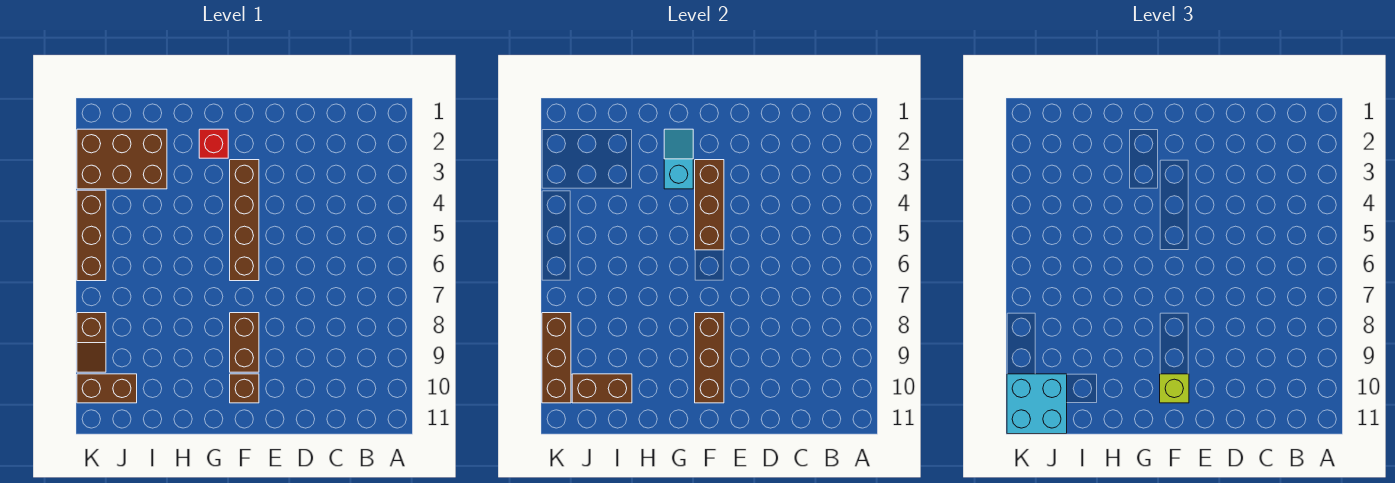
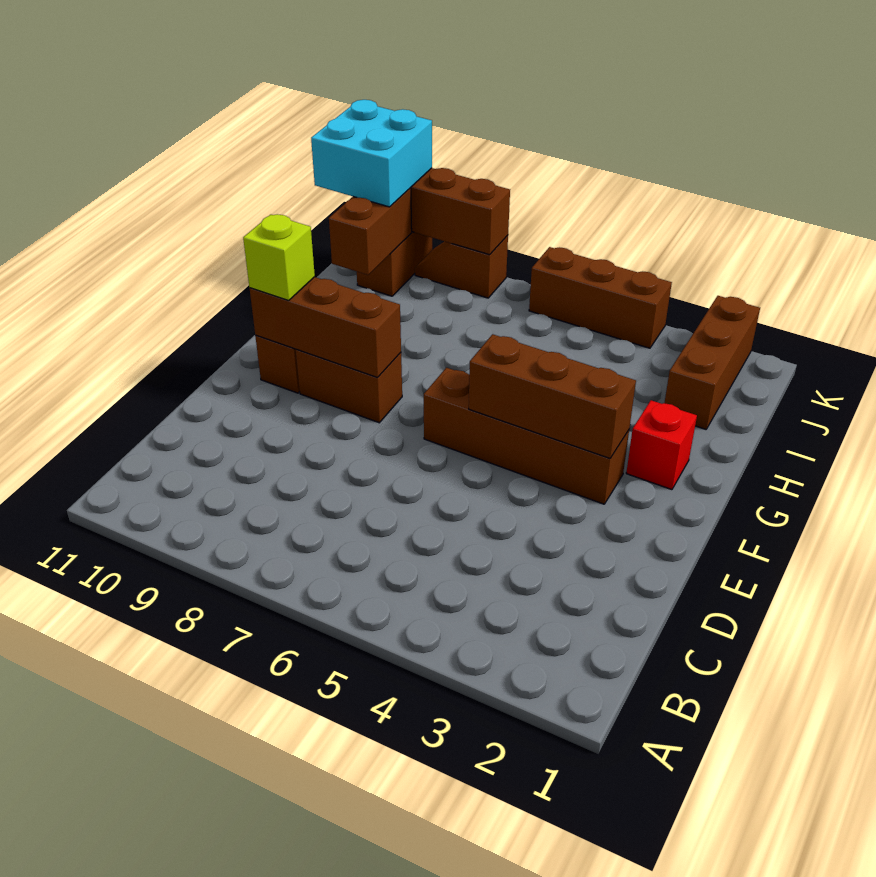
cyan slope G2:G3 level 2 top 3 -> none
brown brick I2:K3 level 1 -> brown brick I2:K2 level 1

